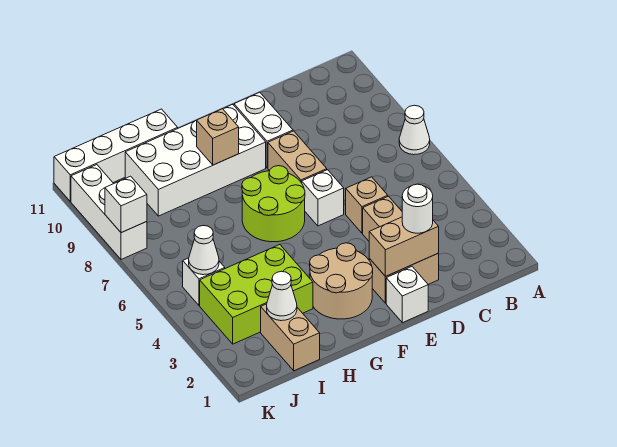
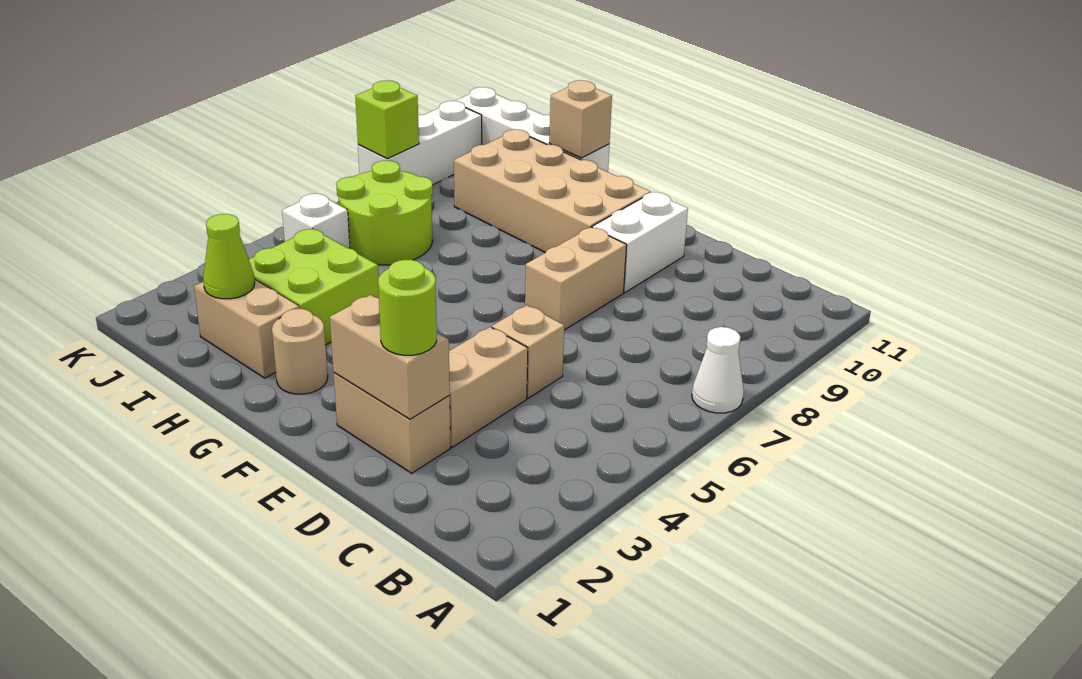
white round brick D2 level 3 -> lime round brick D2 level 3
white brick E1 level 1 -> none
white brick E6 level 1 -> none
tan round brick F2:G3 level 1 -> tan round brick G2 level 1
lime round brick F6:G7 level 1 -> lime round brick I6:J7 level 1
white brick F9:I10 level 1 -> tan brick F9:I10 level 1
tan brick G9 level 2 -> tan brick H11 level 2
lime brick H3:J4 level 1 -> lime brick H3:I4 level 1
tan brick I1:I2 level 1 -> tan brick H2:I2 level 1
white cone I2 level 2 -> lime cone I2 level 2
white cone J5 level 2 -> none
white brick K8 level 2 -> lime brick K8 level 2

